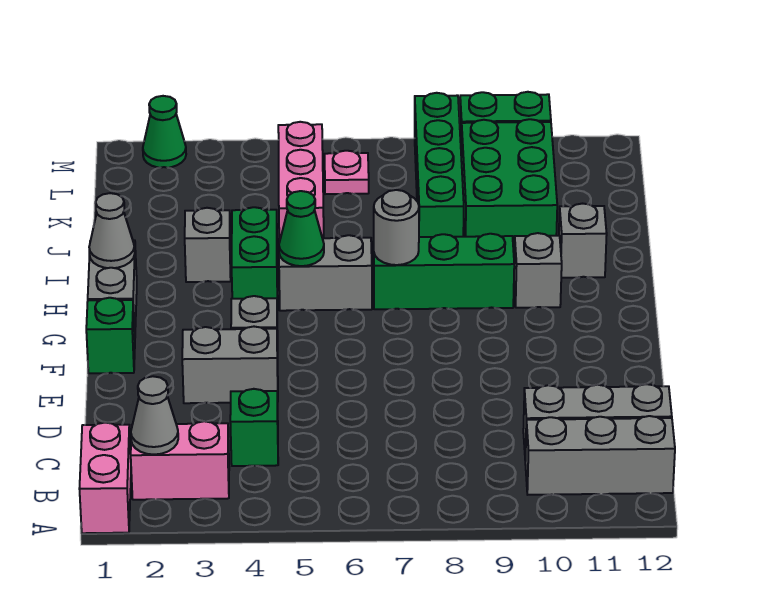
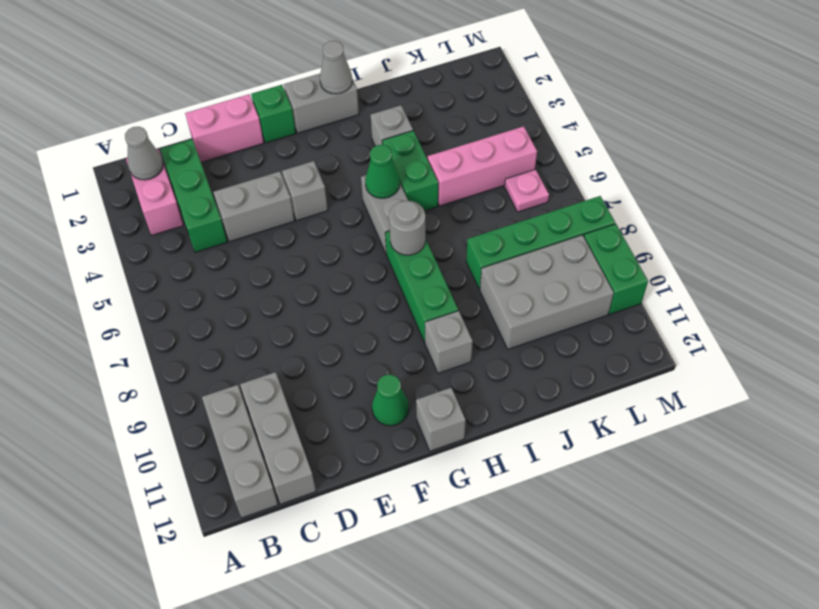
pink brick A1:B1 level 1 -> pink brick D1:E1 level 1
green brick C4 level 1 -> green brick C2:C4 level 1
grey brick E3:E4 level 1 -> grey brick D4:E4 level 1
green brick H4:I4 level 1 -> green brick I4:I5 level 1
grey brick I11 level 1 -> grey brick G12 level 1
green brick J9:L10 level 1 -> grey brick J9:L10 level 1
green cone M2 level 1 -> green cone F11 level 1

